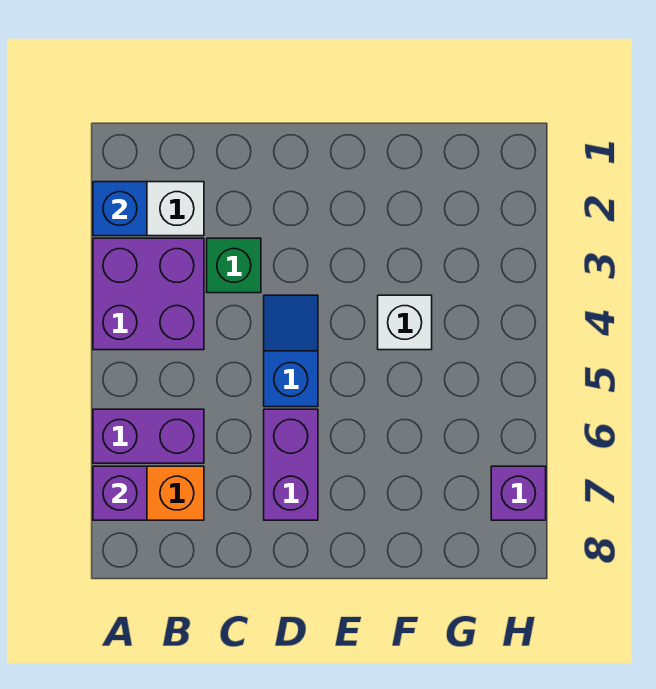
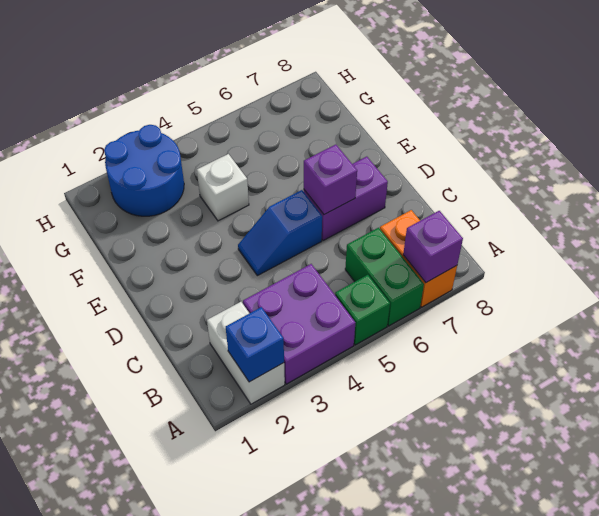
purple brick A6:B6 level 1 -> green brick A6:B6 level 1
green brick C3 level 1 -> green brick A5 level 1
none -> blue round brick G2:H3 level 1
purple brick H7 level 1 -> purple brick D6 level 2

